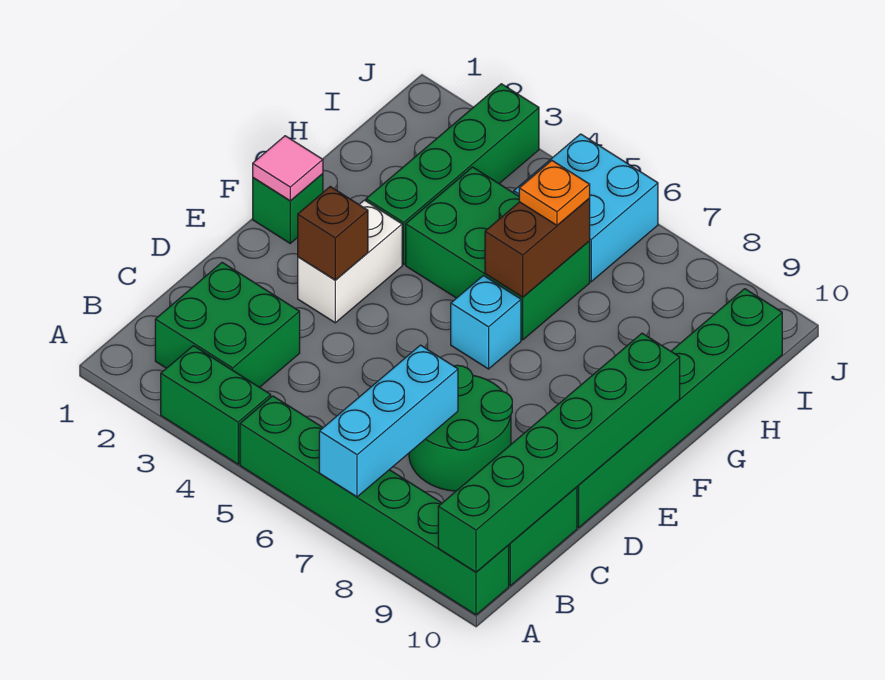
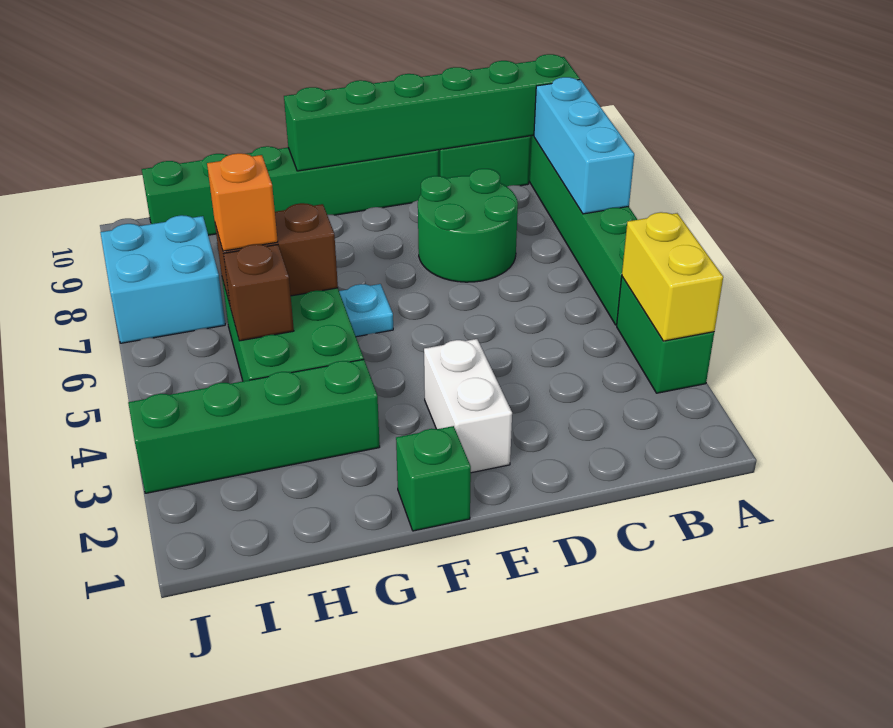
none -> yellow brick A3:A4 level 2
cyan brick A7:C7 level 2 -> cyan brick A7:A9 level 2
green brick B2:C3 level 1 -> none
white brick E3:F3 level 1 -> white brick E2:E3 level 1
brown brick E3 level 2 -> brown brick H5 level 2
pink tile F1 level 2 -> none
cyan brick F6 level 1 -> cyan plate F6 level 1
orange plate H6 level 3 -> orange brick H6 level 3
cyan brick I5:J6 level 1 -> cyan brick I7:J8 level 1

